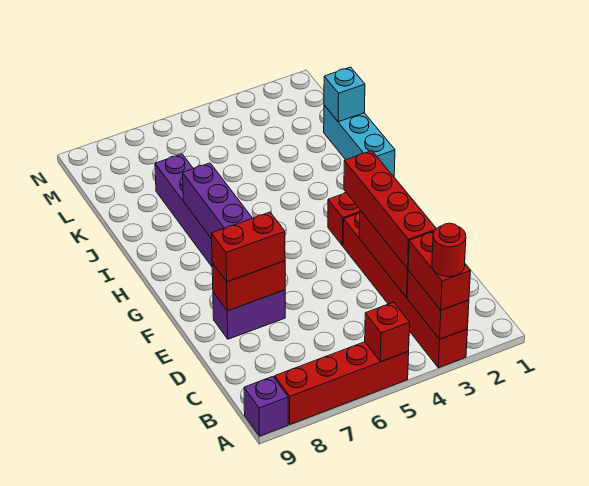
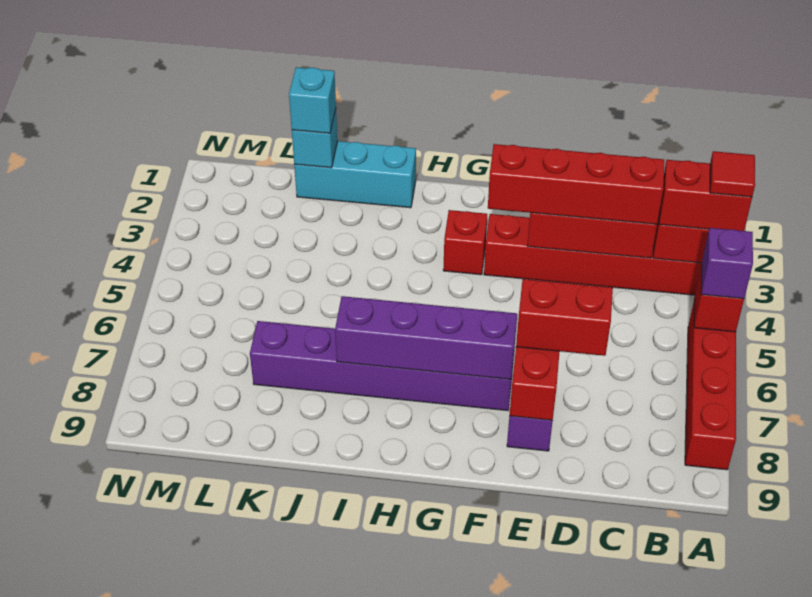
red round brick A3 level 4 -> red tile A3 level 4
purple brick A9 level 1 -> purple brick A5 level 3
red brick E7:E8 level 3 -> red brick D7:E7 level 3
none -> cyan brick K1 level 3

